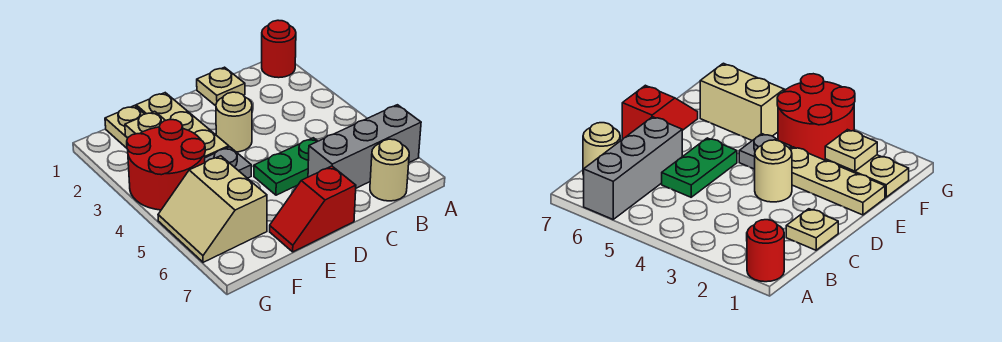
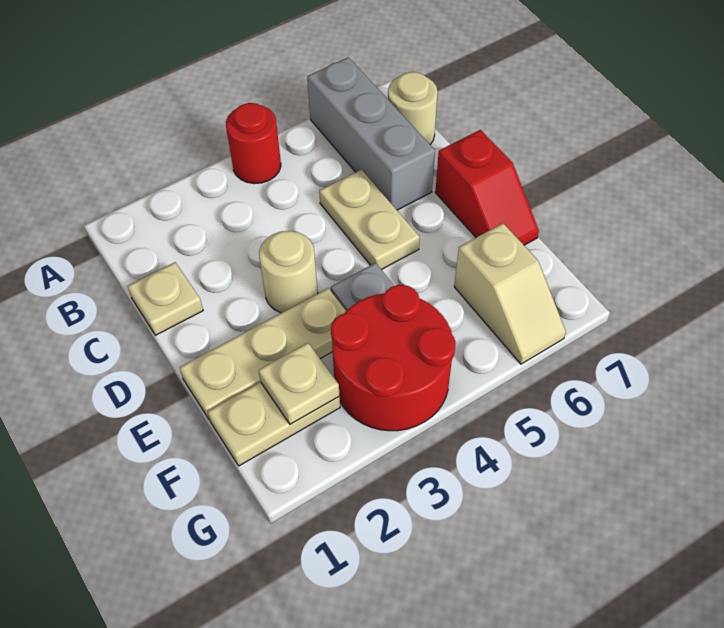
red round brick A1 level 1 -> red round brick A4 level 1
green plate C5:D5 level 1 -> tan plate C5:D5 level 1
tan slope F5:G6 level 1 top F -> tan slope F6:G6 level 1 top F

